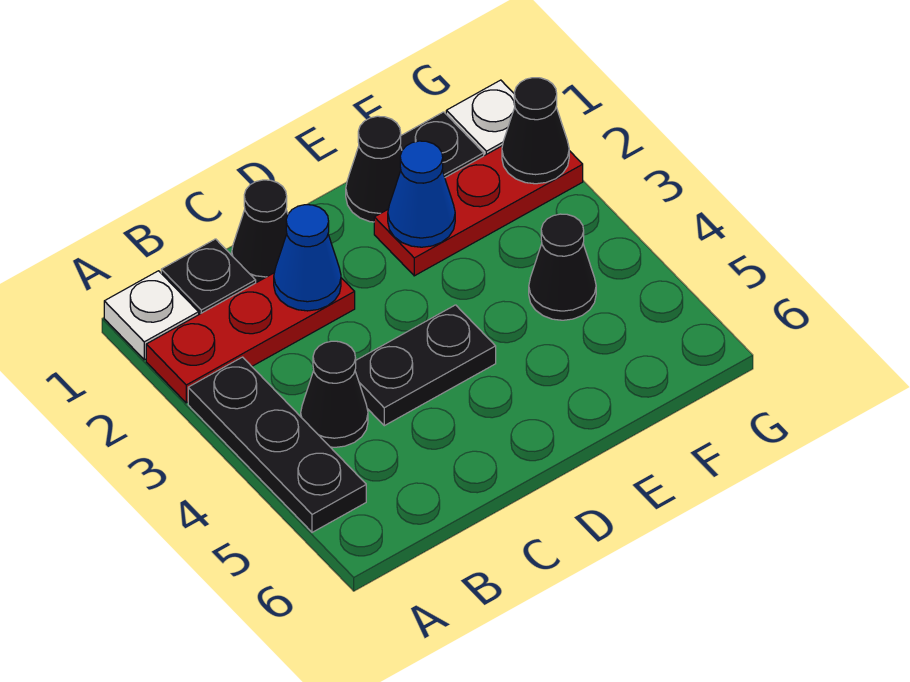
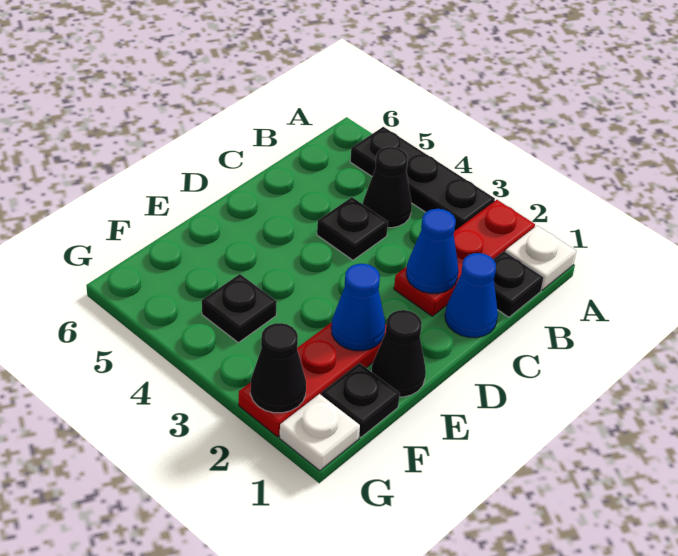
black cone C1 level 1 -> blue cone C1 level 1
black plate C4:D4 level 1 -> black plate C4 level 1
black cone F4 level 1 -> black plate F4 level 1

